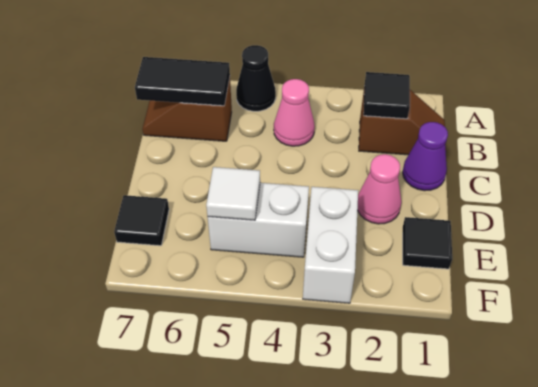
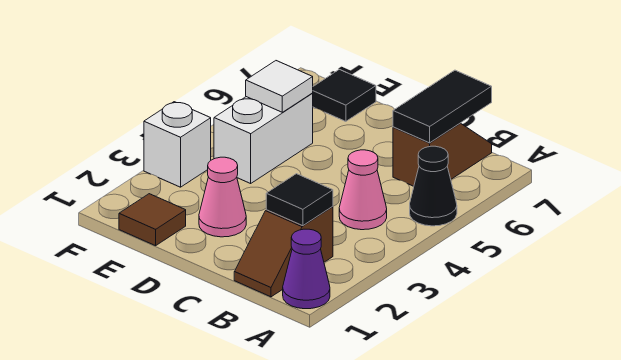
purple cone C1 level 1 -> purple cone A1 level 1
black tile E1 level 1 -> brown tile E1 level 1
white brick E3:F3 level 1 -> white brick F3 level 1

